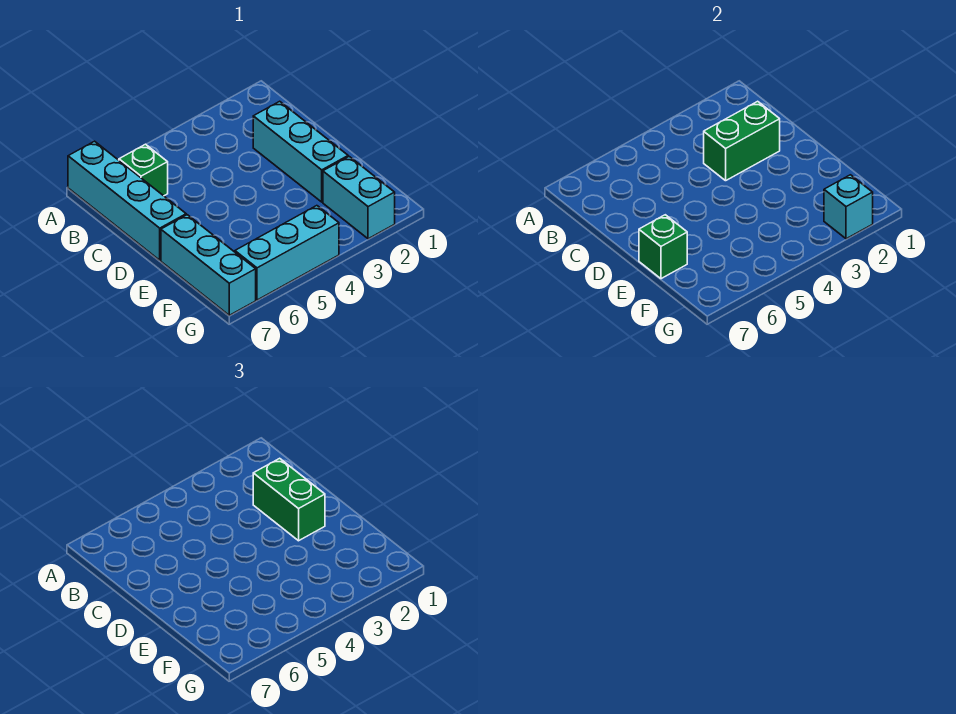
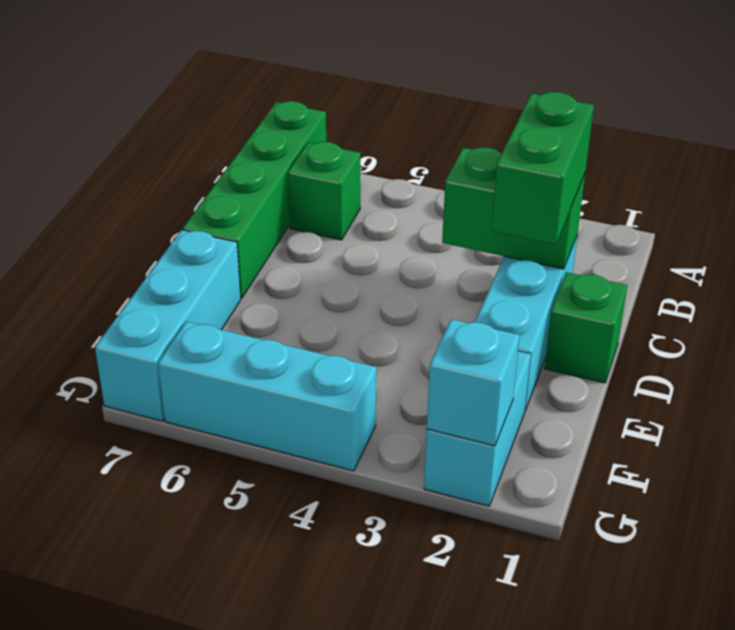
cyan brick A7:D7 level 1 -> green brick A7:D7 level 1
green brick E7 level 2 -> green brick D1 level 1

